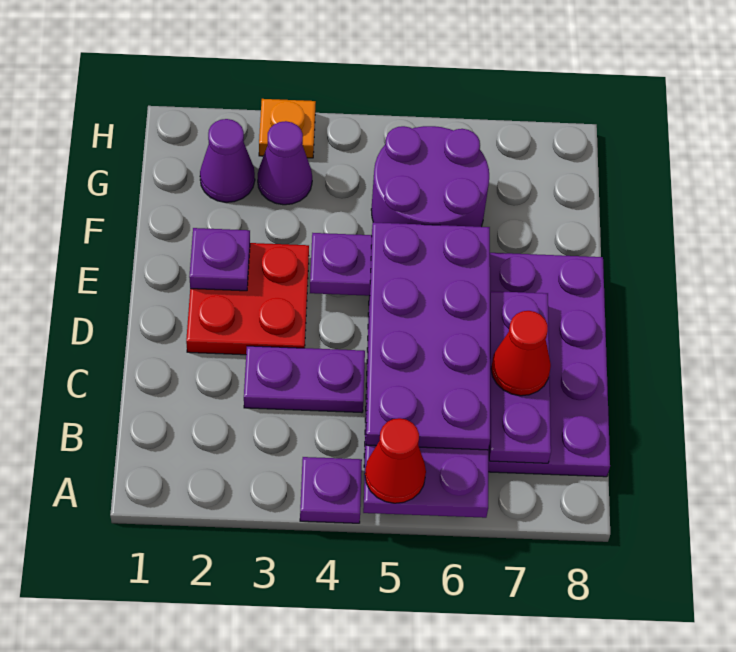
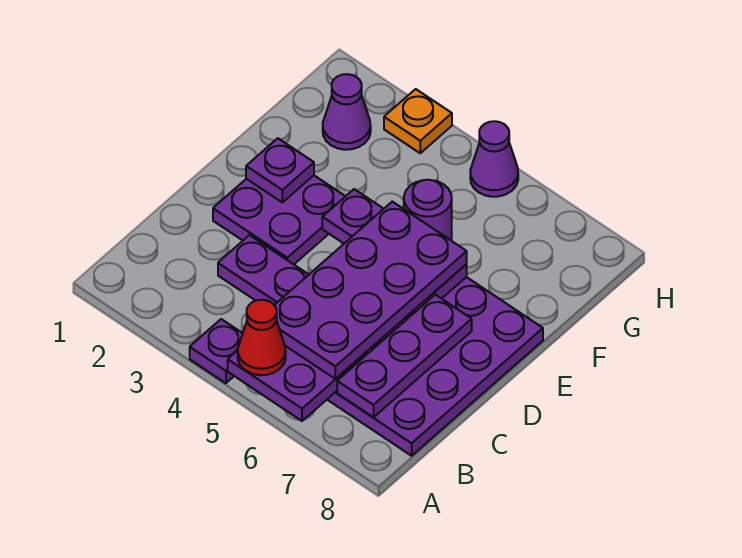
red cone C7 level 3 -> none
red plate D2:E3 level 1 -> purple plate D2:E3 level 1
purple round brick F5:G6 level 1 -> purple round brick F5 level 1
purple cone G3 level 1 -> purple cone H5 level 1

